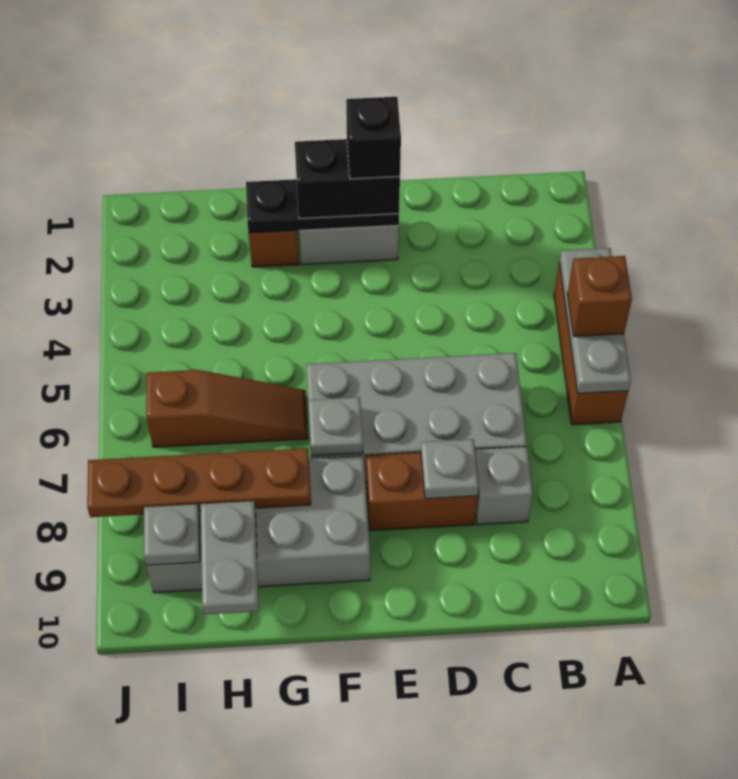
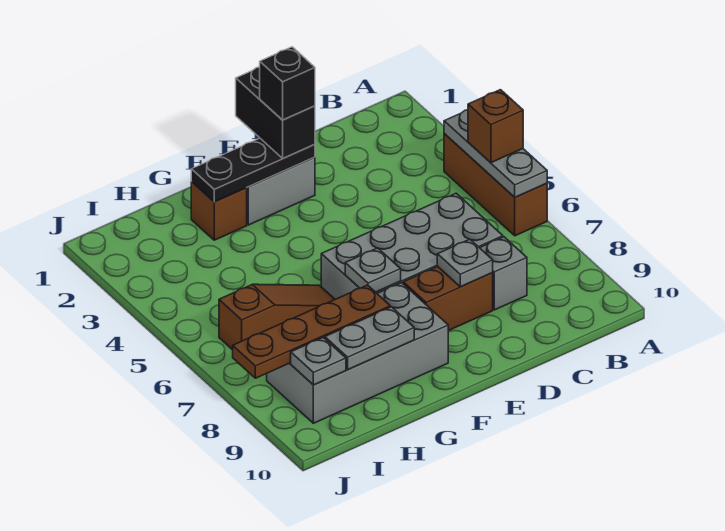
black brick E2:F2 level 3 -> black brick E1:E2 level 3
grey plate H9:H10 level 2 -> grey plate G9:H9 level 2

